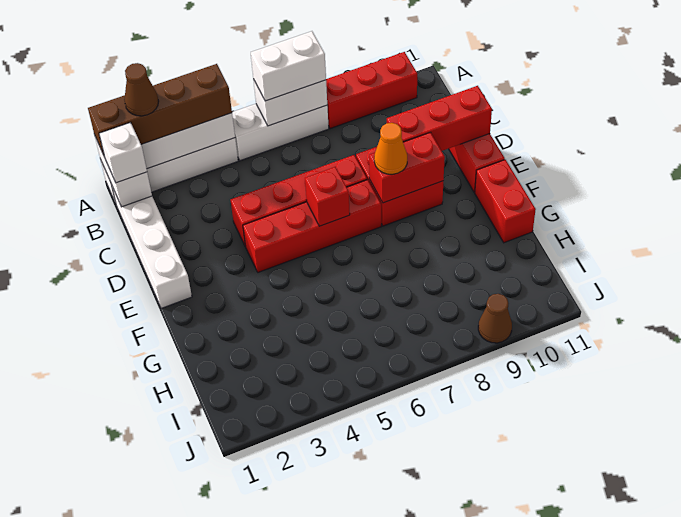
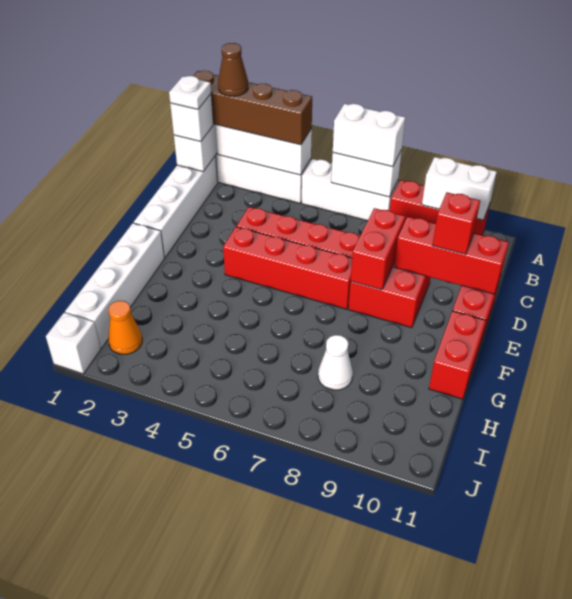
none -> white brick A9:A10 level 2
none -> white plate B1 level 4
red brick E6 level 2 -> red brick D10 level 3
red brick E8:E9 level 2 -> red brick D8:E8 level 2
orange cone E8 level 3 -> orange cone I2 level 1
none -> white brick F1:I1 level 1
none -> white cone H8 level 1
none -> white brick J1 level 1
brown cone J9 level 1 -> none

